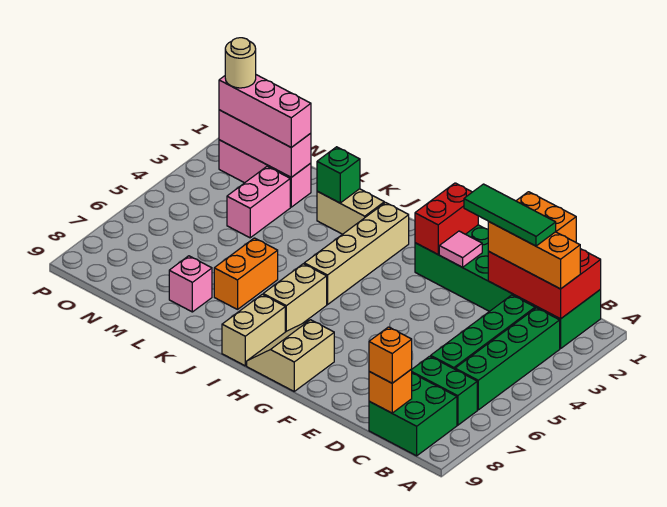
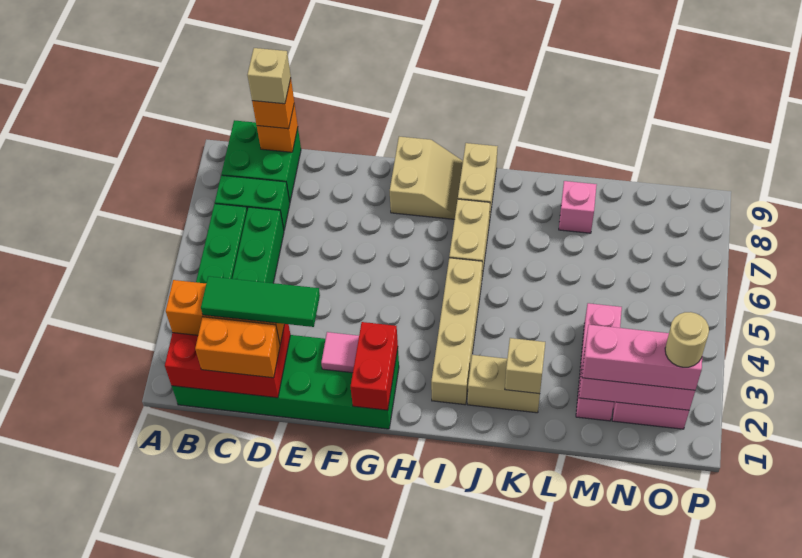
none -> tan brick C9 level 4
green brick K2 level 2 -> tan brick K2 level 2
orange brick K6:K7 level 1 -> none

